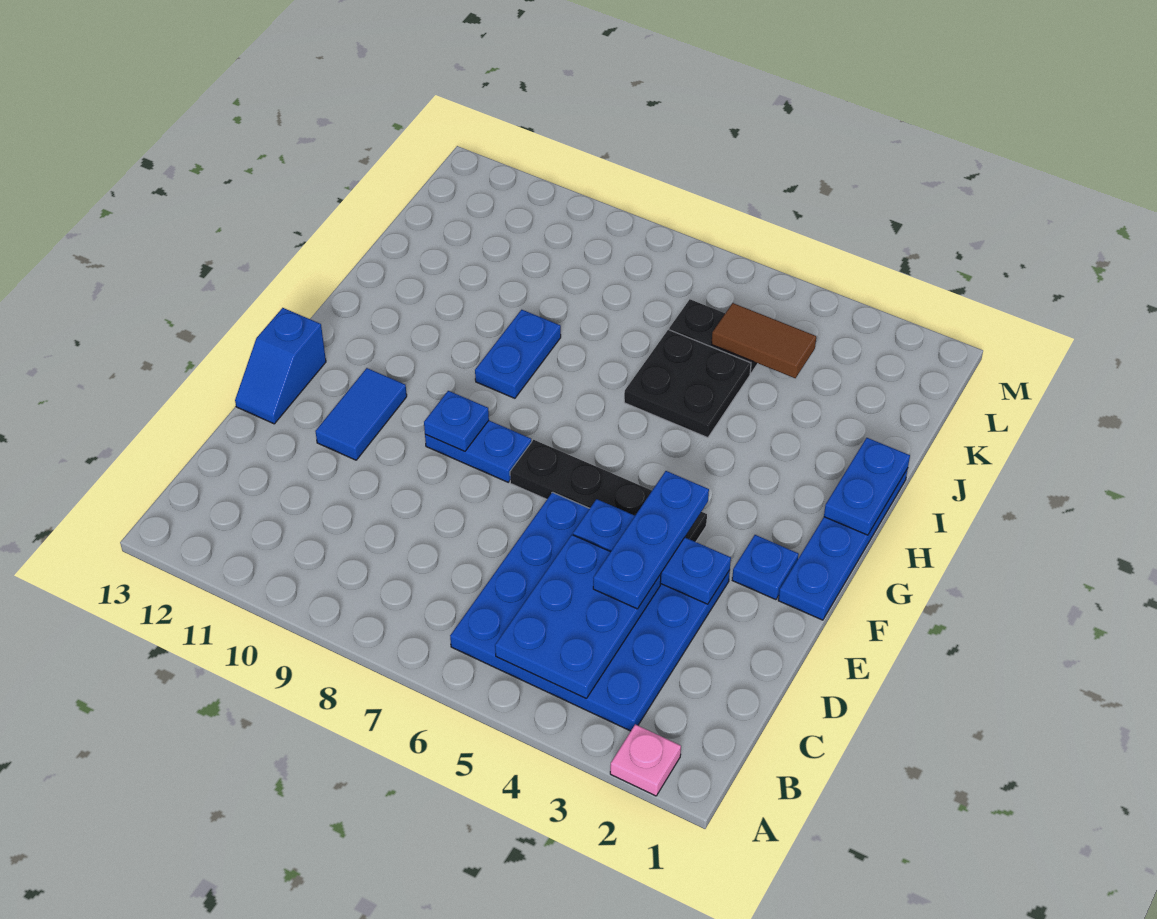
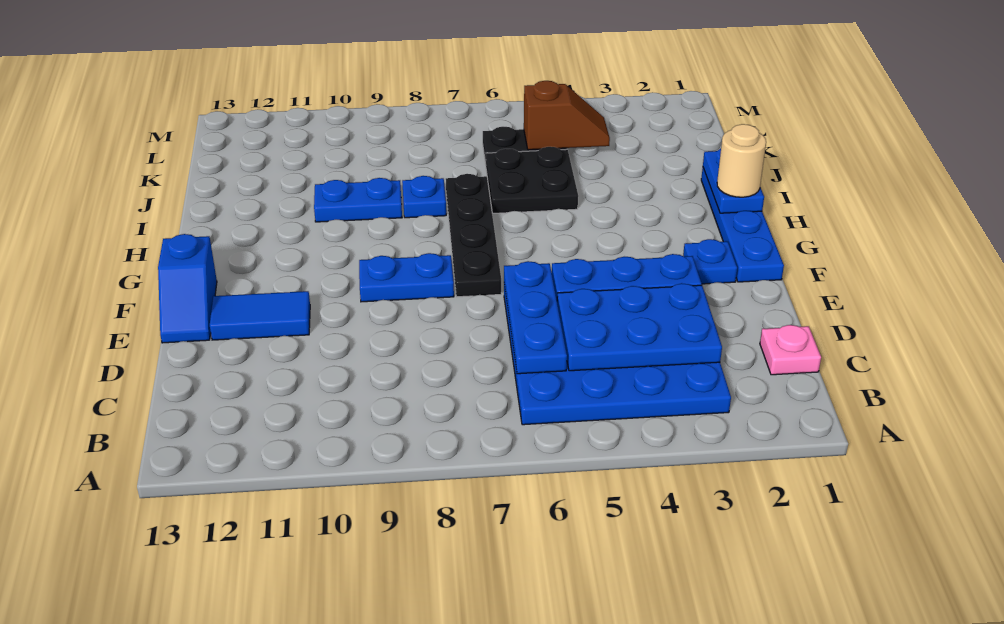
pink plate A2 level 1 -> pink plate C1 level 1
blue plate B4:D5 level 2 -> blue plate C3:D5 level 2
blue plate D4:F4 level 3 -> blue plate C6:E6 level 2
blue tile E11:F11 level 1 -> blue tile E11:E12 level 1
black plate F4:F7 level 1 -> black plate F7:I7 level 1
blue plate F9 level 2 -> blue plate I8 level 1
none -> tan round brick H1 level 3
blue plate H9:I9 level 1 -> blue plate I9:I10 level 1
brown tile K4:K5 level 2 -> brown slope K4:K5 level 2 top 5

